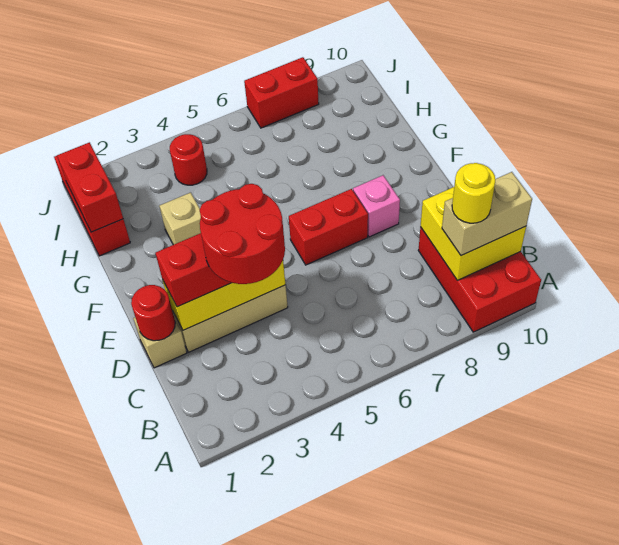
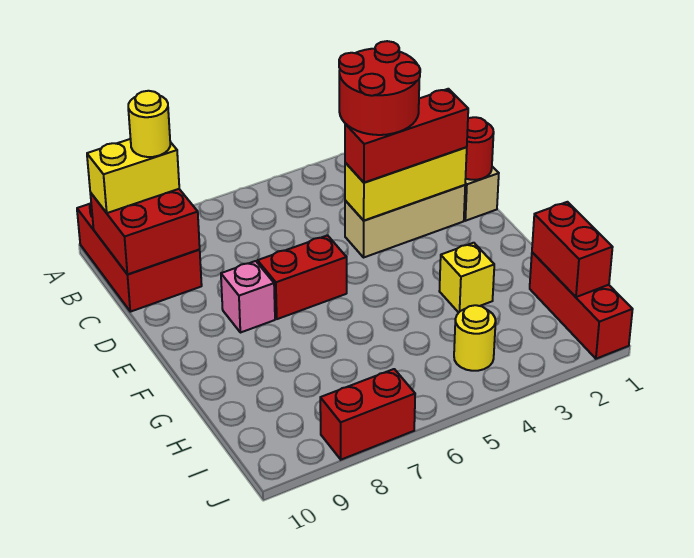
yellow brick B9:C10 level 2 -> red brick B9:C10 level 2
tan brick B9:B10 level 3 -> yellow brick B9:B10 level 3
tan brick G3 level 1 -> yellow brick G3 level 1
red round brick I4 level 1 -> yellow round brick I4 level 1

